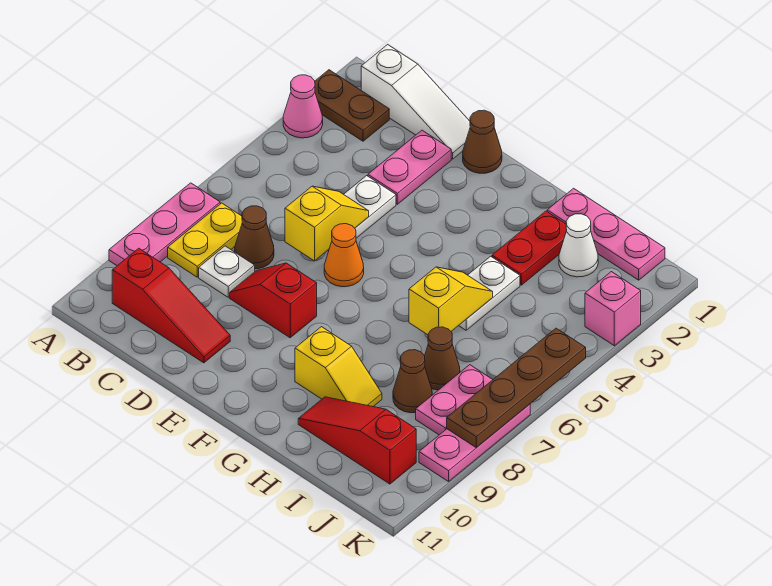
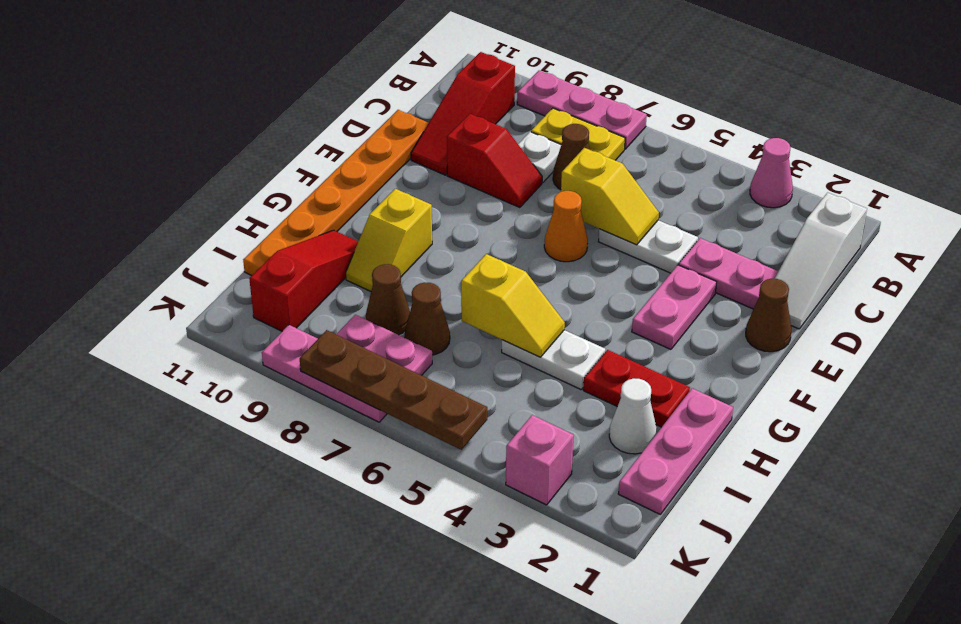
brown plate A2:B2 level 1 -> none
red slope D8:E8 level 1 top E -> red slope D8:D9 level 1 top 9
none -> orange plate D11:I11 level 1
none -> pink plate E3:F3 level 1

